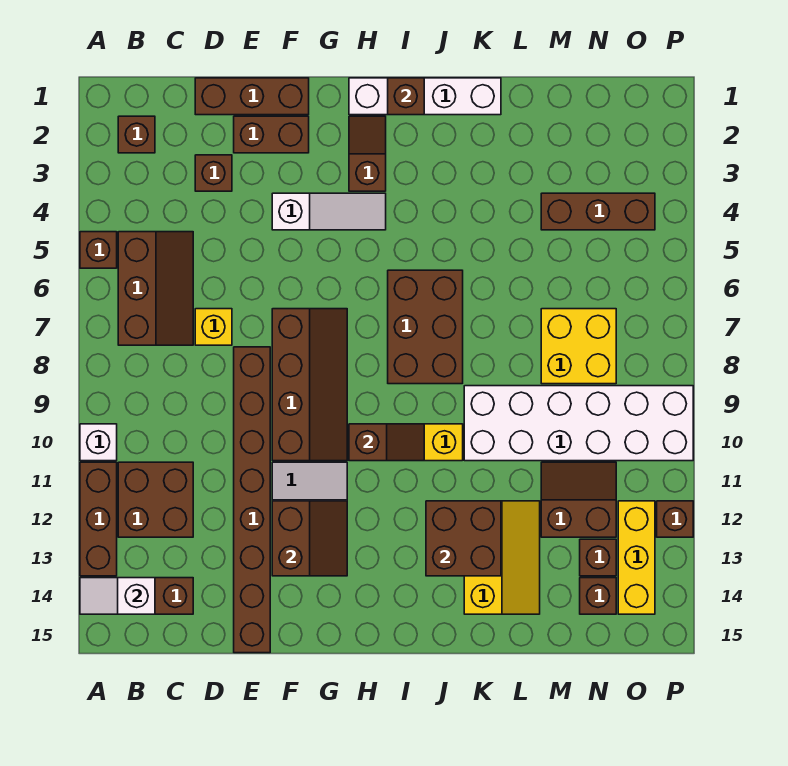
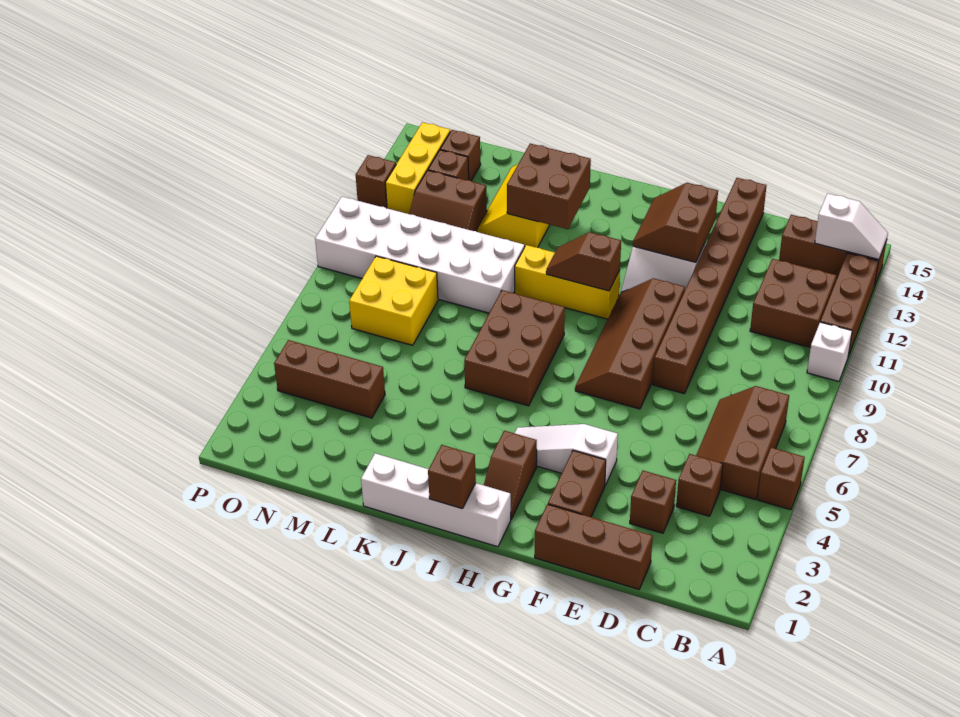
brown brick B2 level 1 -> brown brick C4 level 1
yellow brick D7 level 1 -> none
brown brick E2:F2 level 1 -> brown brick F2:F3 level 1

